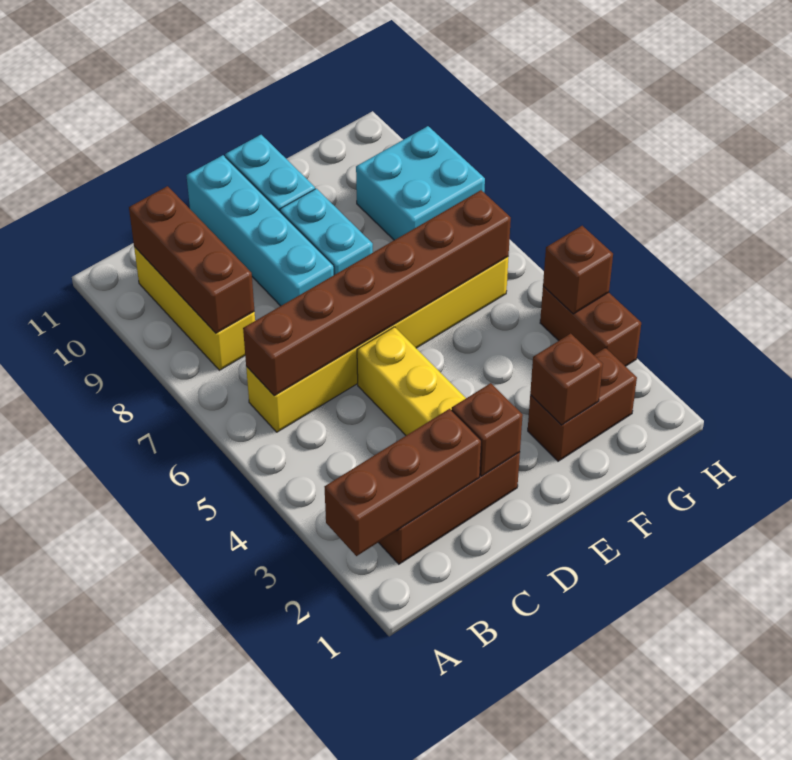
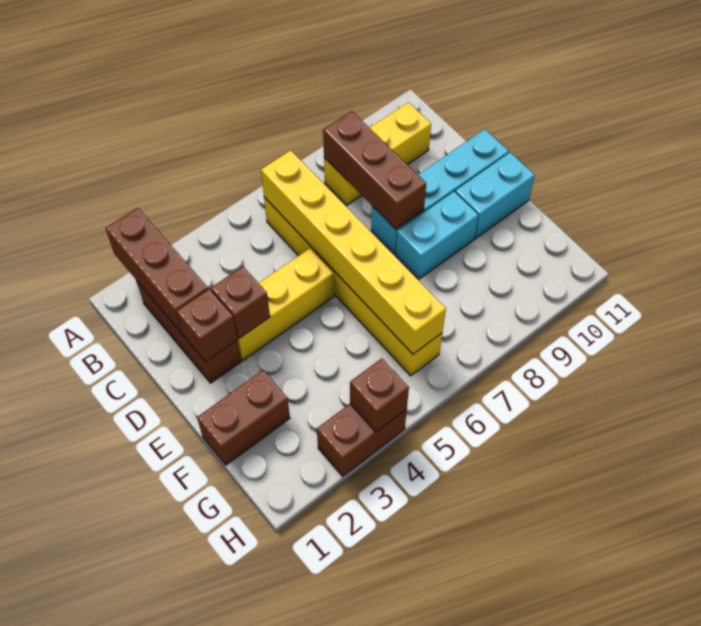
brown brick B6:G6 level 2 -> yellow brick B6:G6 level 2
brown brick B8:B10 level 2 -> brown brick B8:D8 level 2
brown brick F2:G2 level 1 -> brown brick F1:F2 level 1
brown brick F2 level 2 -> brown brick D3 level 2
cyan brick G8:H9 level 1 -> none

